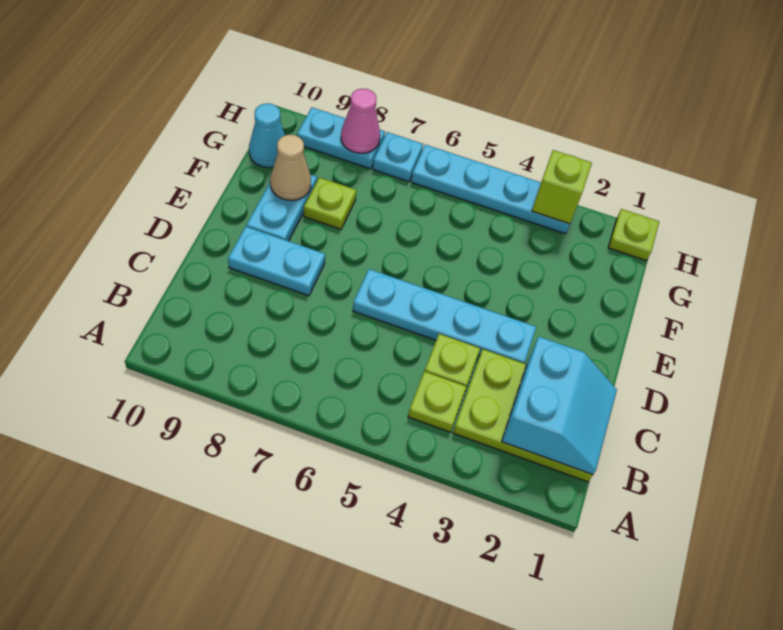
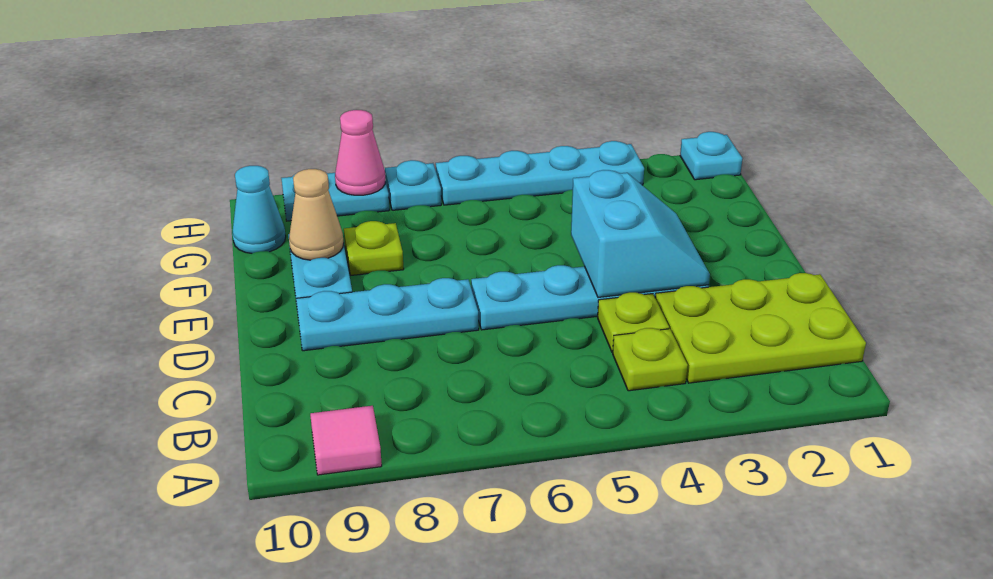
none -> pink tile A9 level 1
cyan slope B1:C2 level 2 top 2 -> cyan slope D3:E4 level 2 top 4
cyan plate D8:D9 level 1 -> cyan plate D7:D9 level 1
lime plate H1 level 1 -> cyan plate H1 level 1
lime brick H3 level 2 -> none

